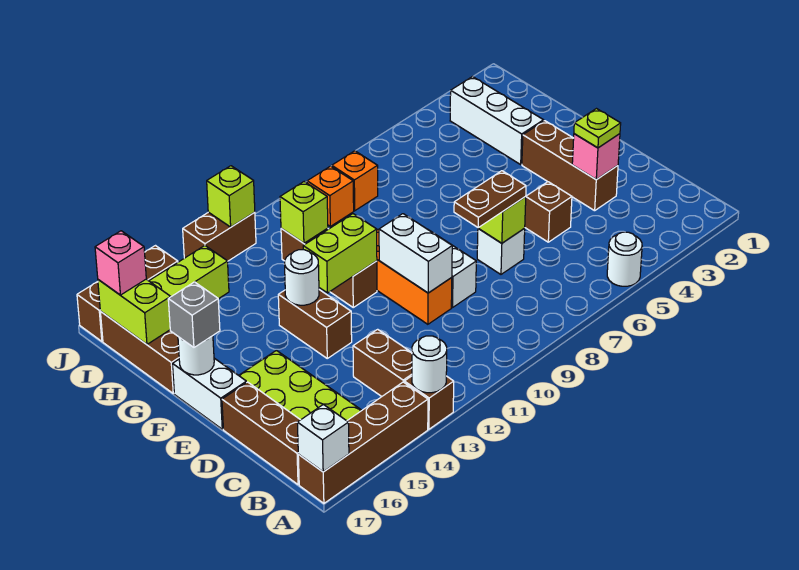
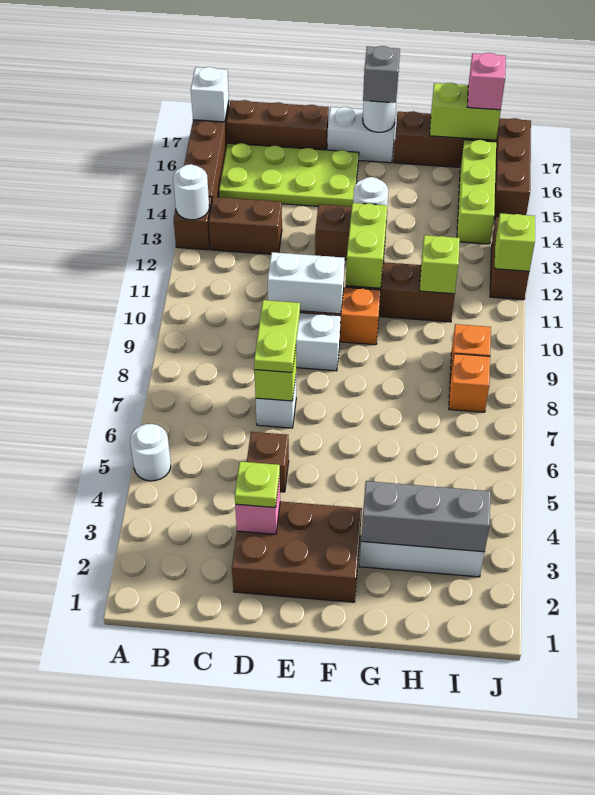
brown brick D3:F3 level 1 -> brown brick D2:F3 level 1
brown plate D7:D8 level 3 -> lime plate D7:D8 level 3
none -> grey brick G3:I3 level 2

